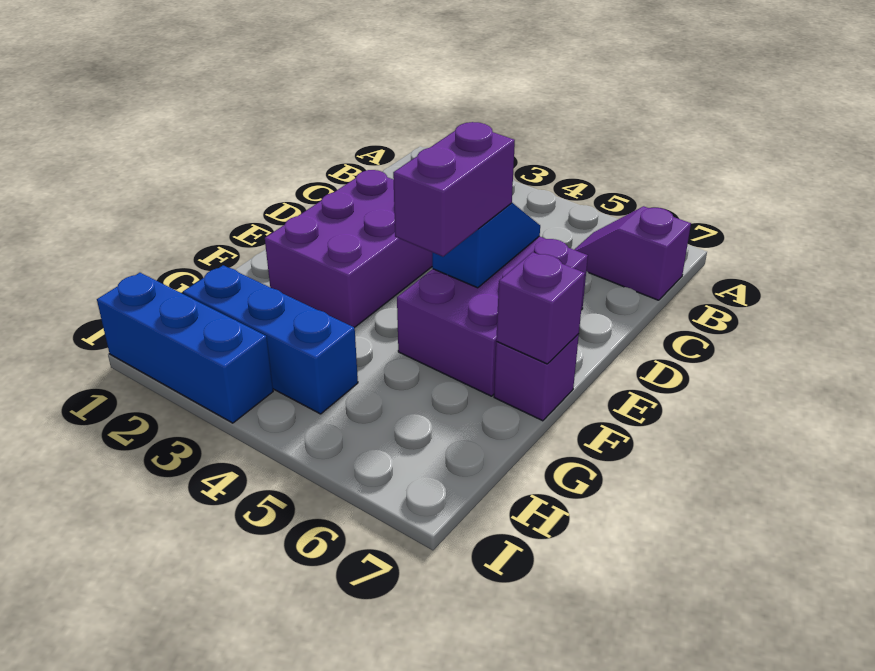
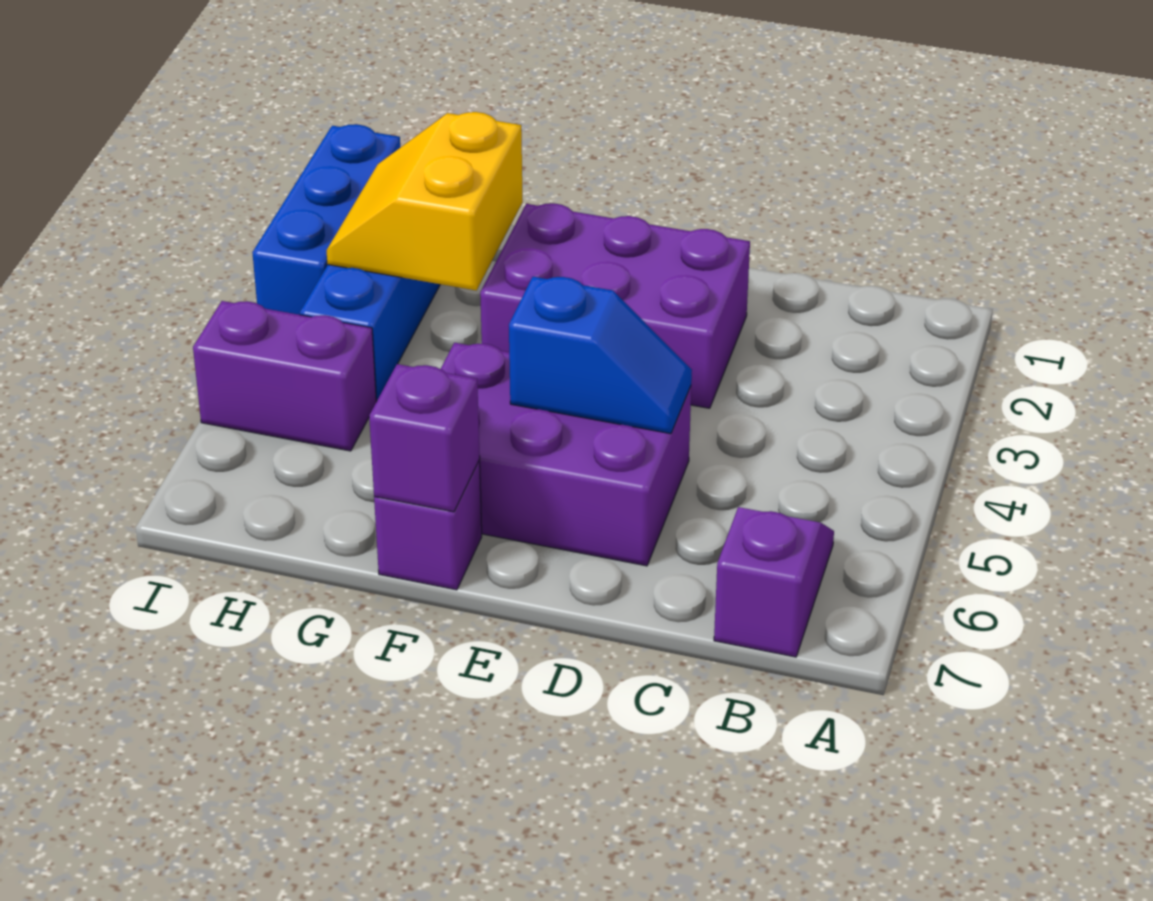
purple brick E5:F5 level 3 -> purple brick H5:I5 level 1
none -> yellow slope G2:H3 level 2 top G

